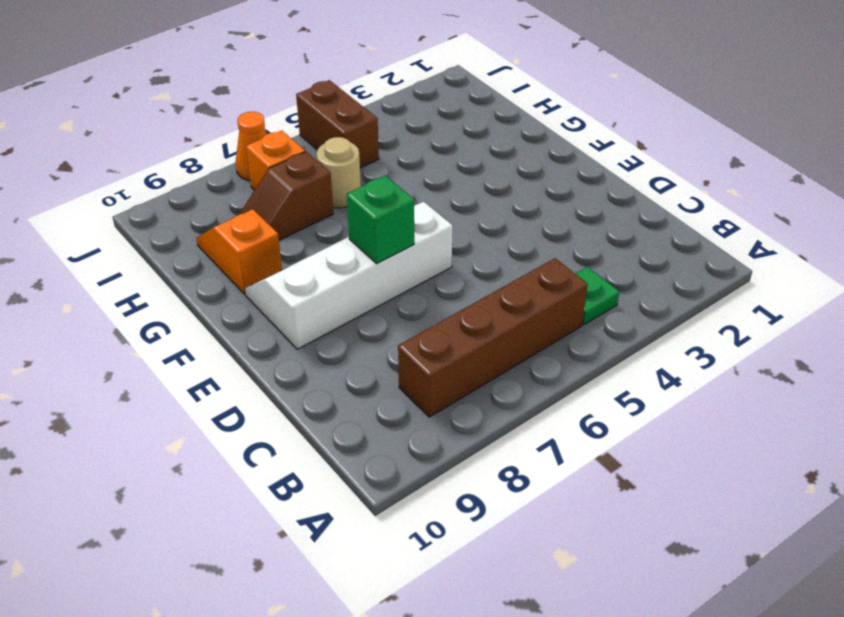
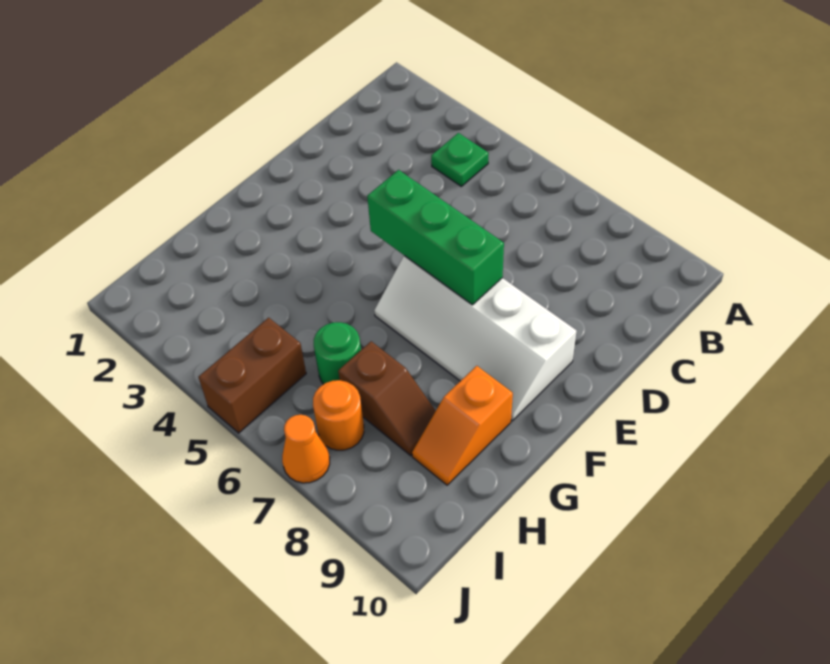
brown brick B5:B8 level 1 -> none
green brick E7 level 2 -> green brick E5:E7 level 2
tan round brick H6 level 1 -> green round brick H6 level 1
orange brick I7 level 1 -> orange round brick I7 level 1

